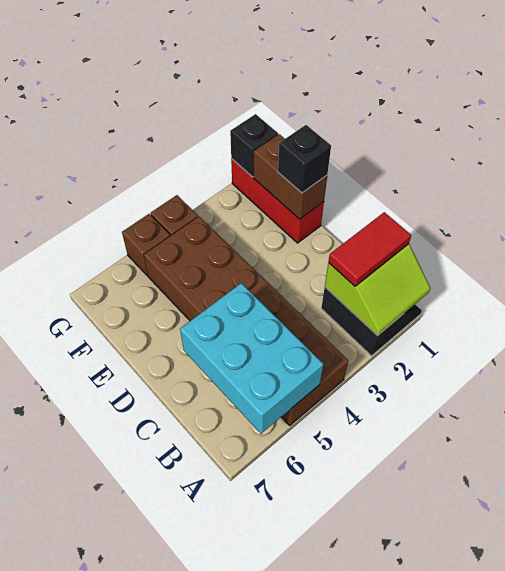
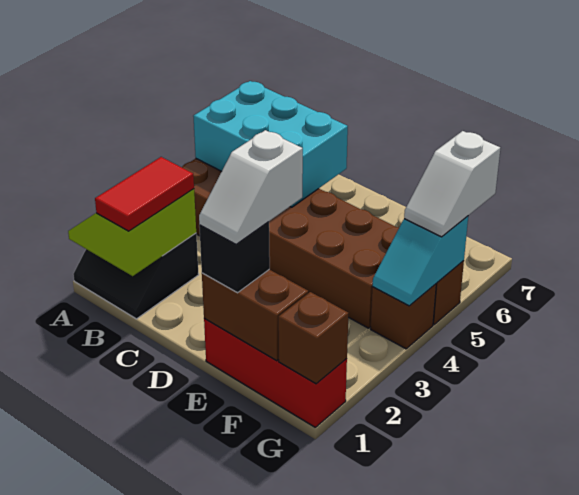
none -> white slope E1:E2 level 4 top 2
black brick G1 level 2 -> brown brick G1 level 2
none -> cyan slope G4:G5 level 2 top 5
none -> white slope G5:G6 level 3 top 6

